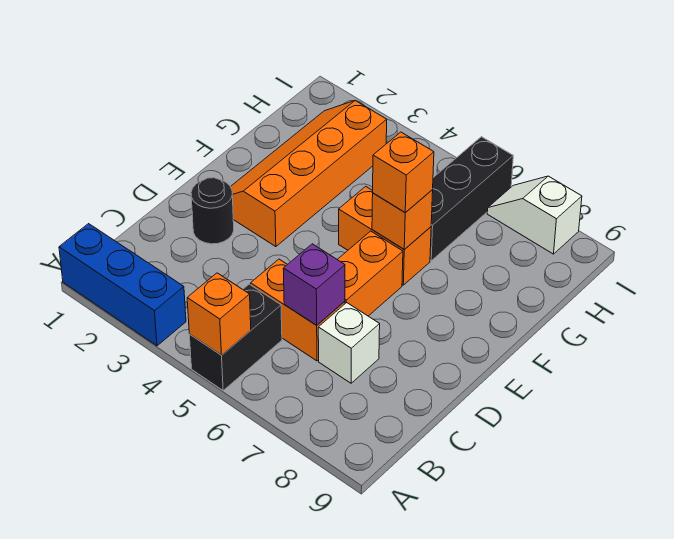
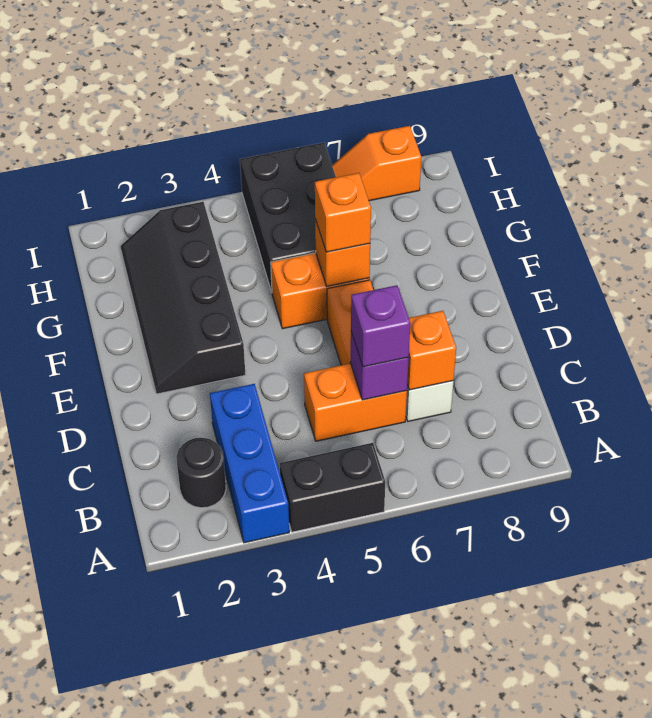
blue brick A1:A3 level 1 -> blue brick A3:C3 level 1
black brick A5:B5 level 1 -> black brick A4:A5 level 1
orange brick A5 level 2 -> orange brick C7 level 2
none -> purple brick C6 level 3
black round brick D2 level 1 -> black round brick B2 level 1
orange slope E2:H3 level 1 top 3 -> black slope E2:H3 level 1 top 3
black brick G6:I6 level 1 -> black brick G5:I6 level 1
white slope I7:I8 level 1 top 8 -> orange slope I7:I8 level 1 top 8

